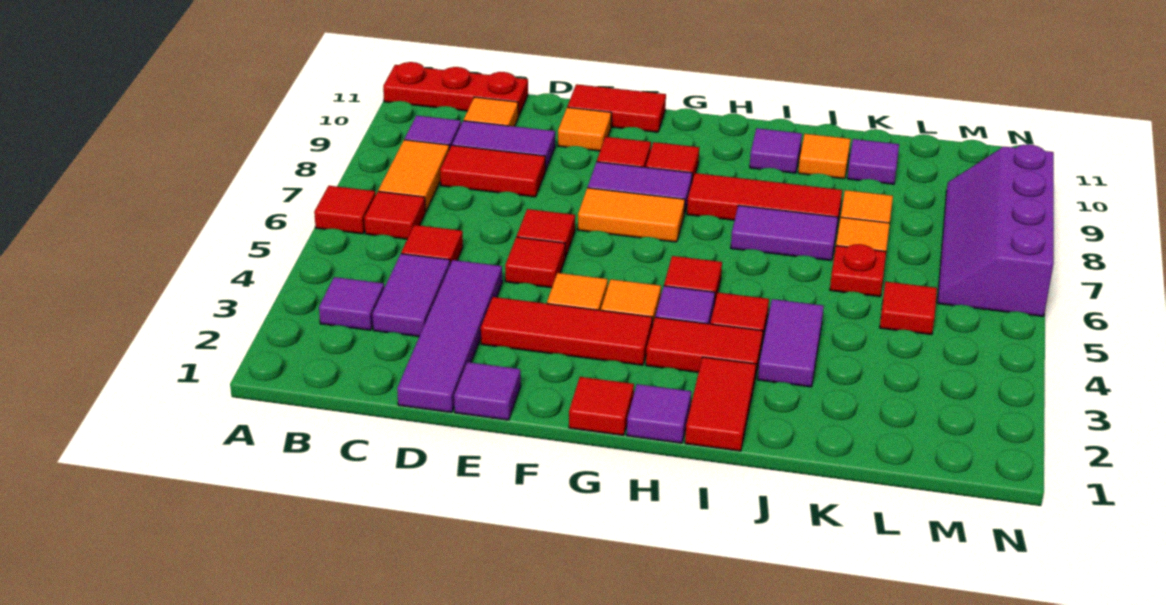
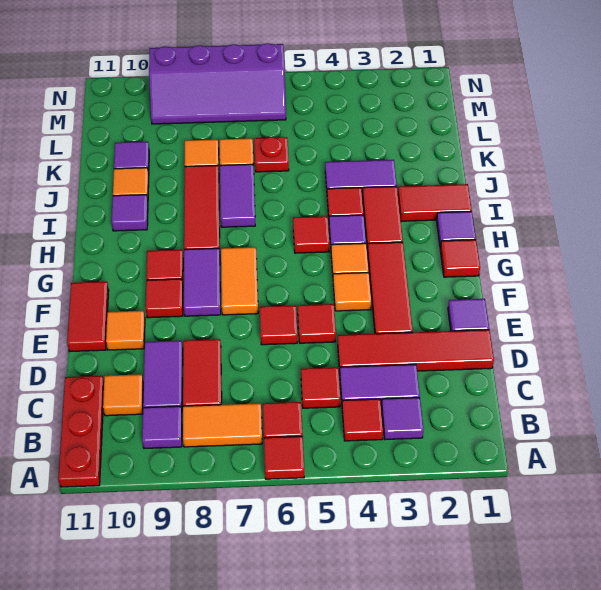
purple tile D1:D4 level 1 -> red tile D1:D4 level 1
red tile L5 level 1 -> red tile B4 level 1

